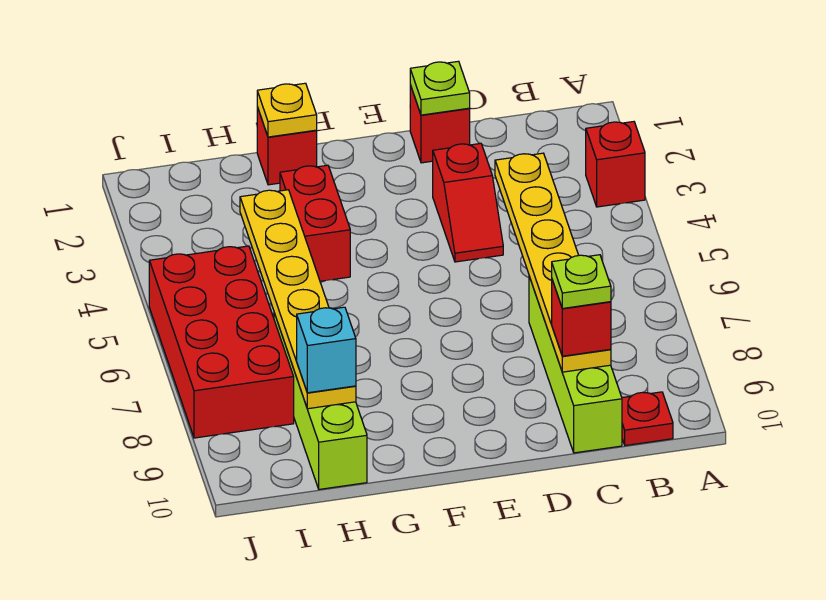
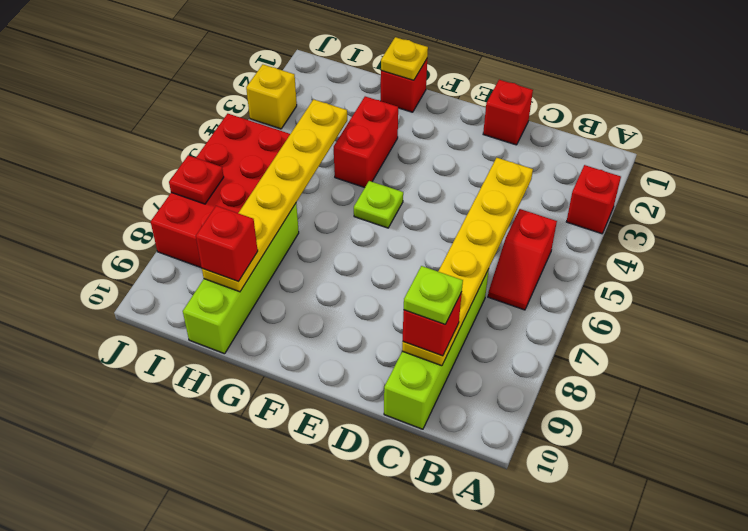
red plate B10 level 1 -> red plate J7 level 2
lime plate D1 level 2 -> lime plate F5 level 1
red slope D3:D4 level 1 top 3 -> red slope B5:B6 level 1 top 5
cyan brick H9 level 3 -> red brick H9 level 3
none -> yellow brick J3 level 1

